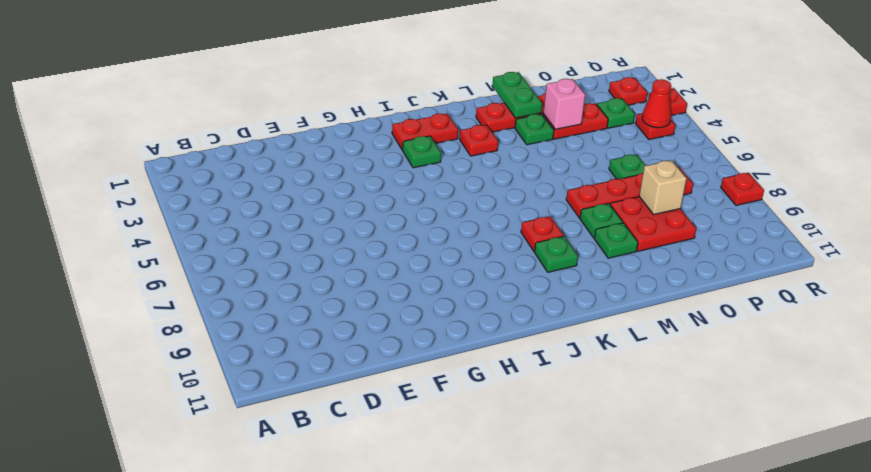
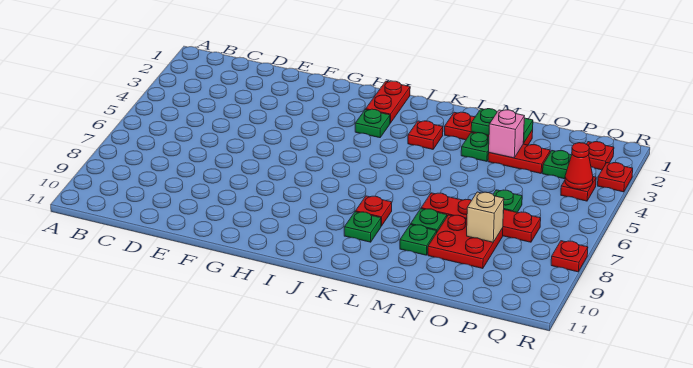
red plate I2:J2 level 1 -> red plate I1:I2 level 1
green plate M1:M2 level 2 -> green plate M2:N2 level 2

